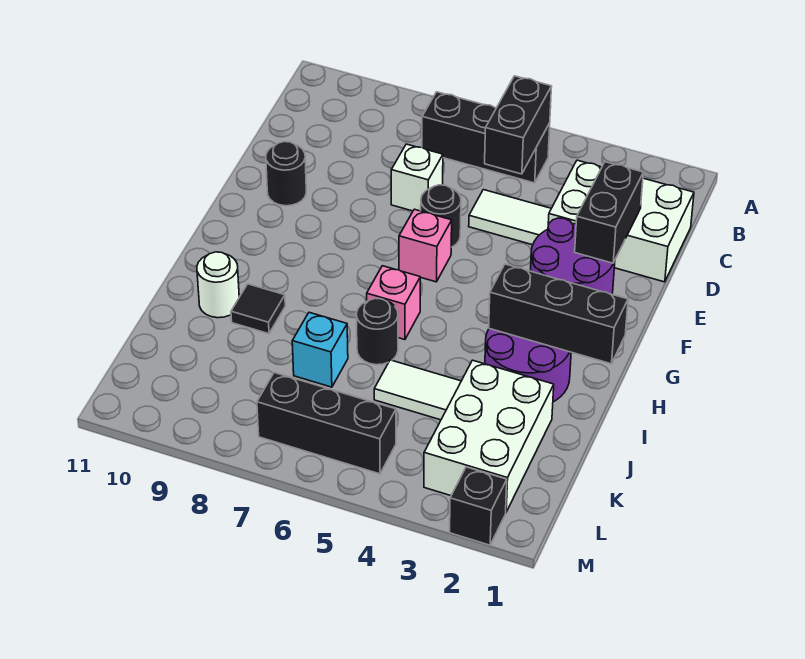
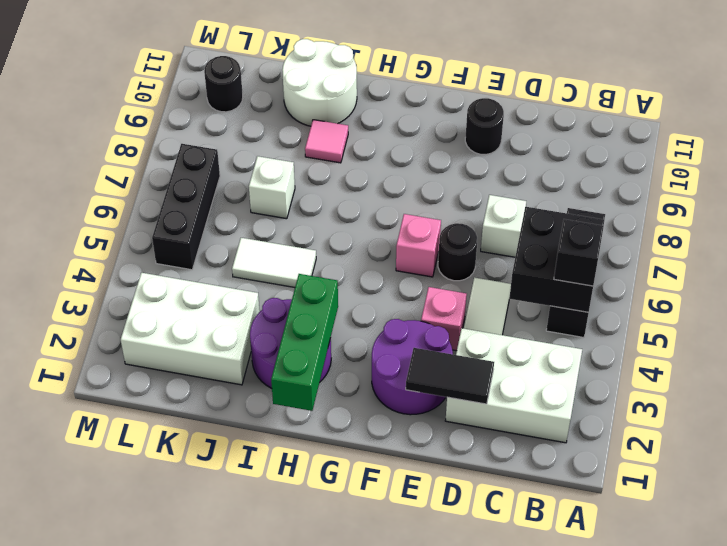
black brick B5:C5 level 2 -> black brick B5:C6 level 2
white brick C1:D3 level 1 -> white brick B2:D3 level 1
black brick D2:E2 level 2 -> black tile D2:E2 level 2
black brick H1:H3 level 2 -> green brick H1:H3 level 2
pink brick H6 level 1 -> pink brick E4 level 1
black round brick I6 level 1 -> black round brick L10 level 1
black tile I9 level 1 -> pink tile I9 level 1
white round brick I10 level 1 -> white round brick I10:J11 level 1
white tile J4:J5 level 1 -> white tile I5:J5 level 1
cyan brick J7 level 1 -> white brick J7 level 1
black brick M2 level 1 -> black brick B5 level 3

